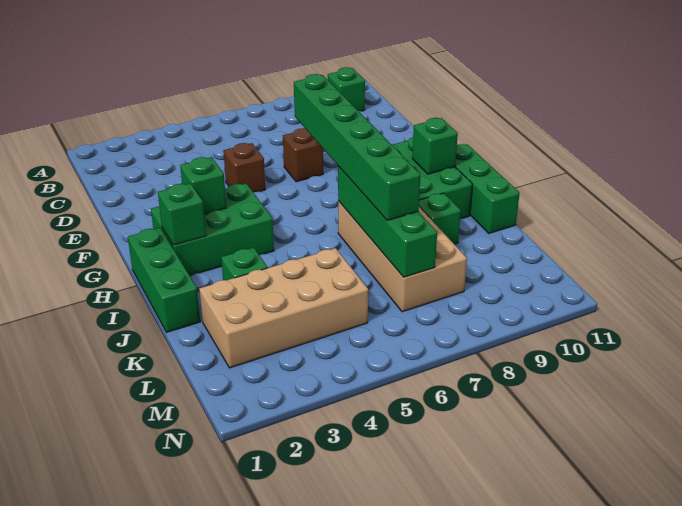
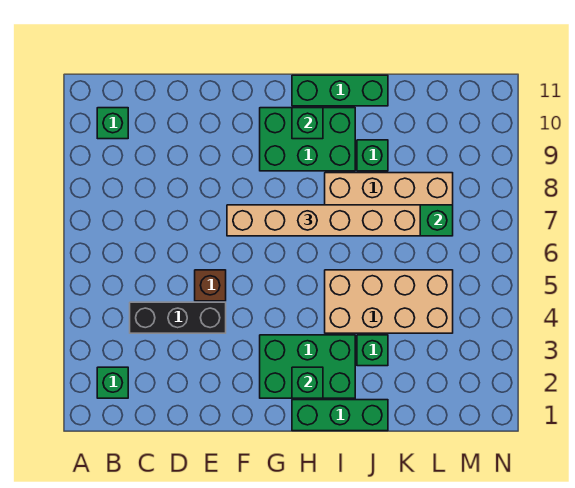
none -> black brick C4:E4 level 1
brown brick E7 level 1 -> none
green brick F7:K7 level 3 -> tan brick F7:K7 level 3
green brick G2:H4 level 1 -> green brick G2:I3 level 1
green brick G3 level 2 -> green brick B2 level 1
tan brick K2:L5 level 1 -> tan brick I4:L5 level 1

